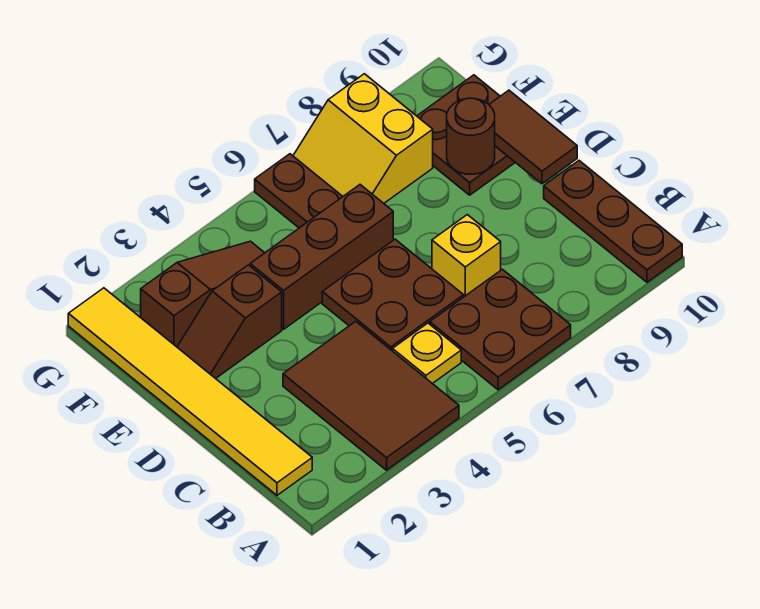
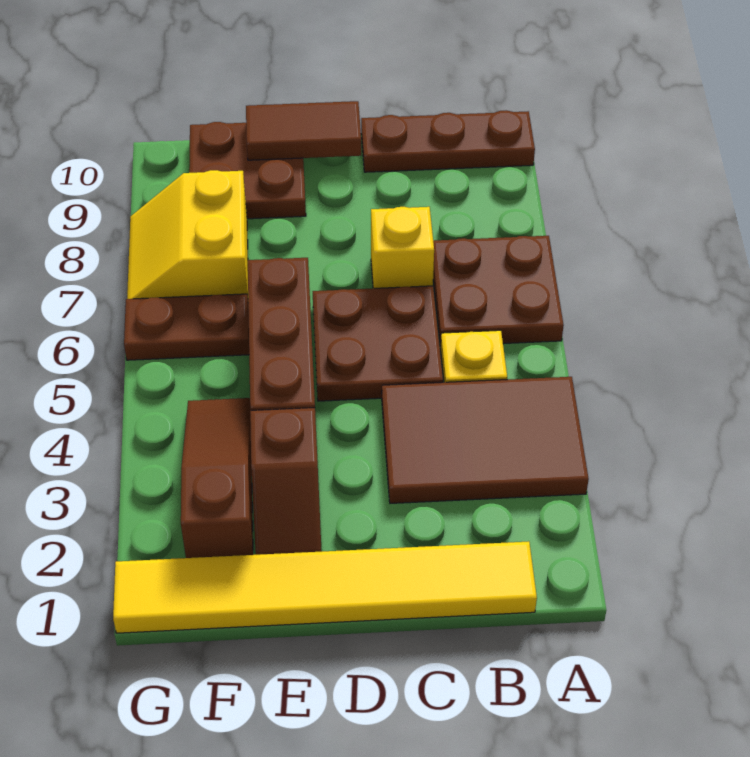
brown round brick E9 level 2 -> none
yellow slope F7:G8 level 1 top 8 -> yellow slope F7:G8 level 1 top F

